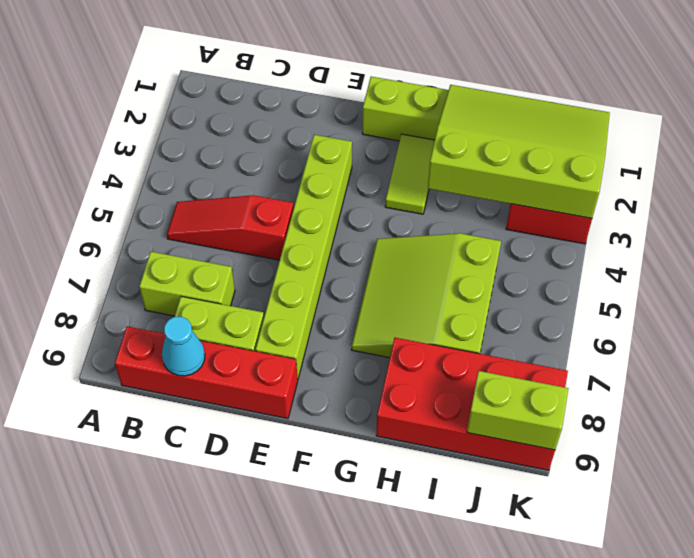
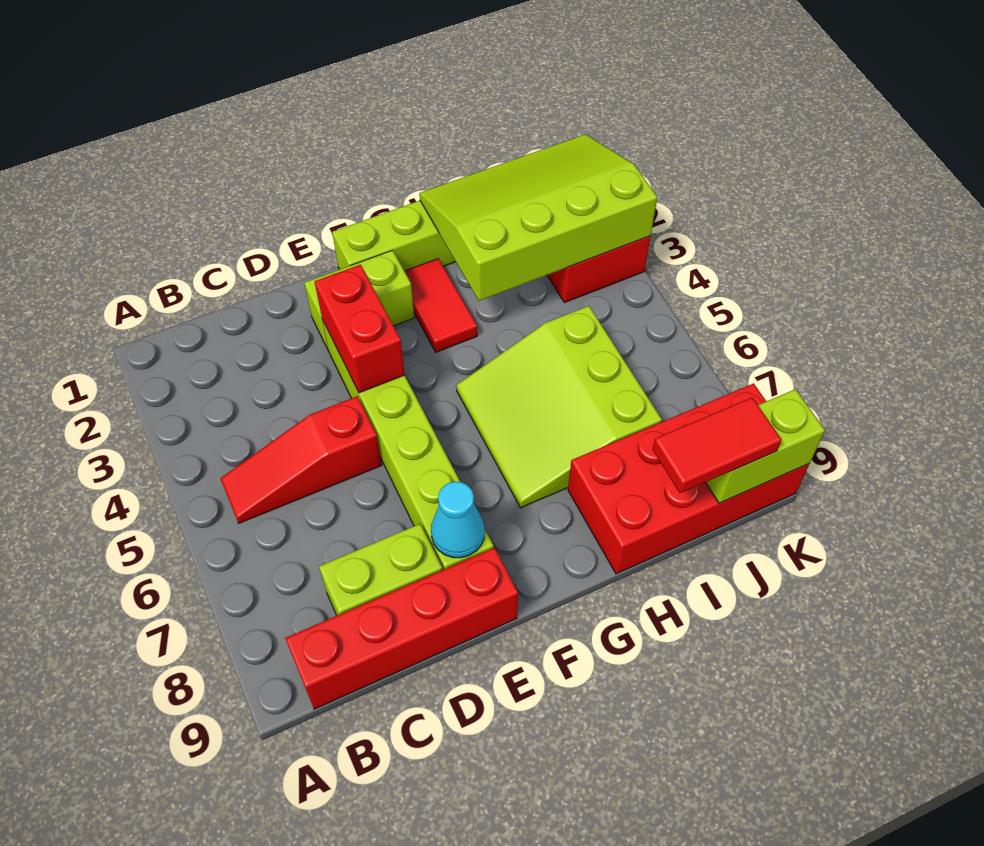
lime brick B7:C7 level 1 -> lime brick E2:F2 level 1
cyan cone C9 level 2 -> cyan cone E8 level 2
none -> red brick E3:E4 level 2
lime tile G2:G3 level 1 -> red tile G2:G3 level 1
none -> red tile I9:J9 level 3

